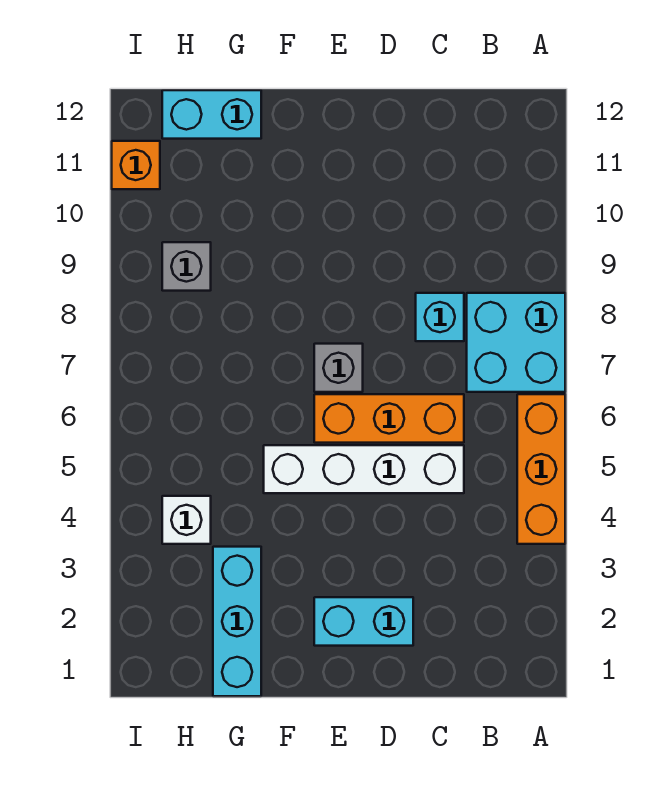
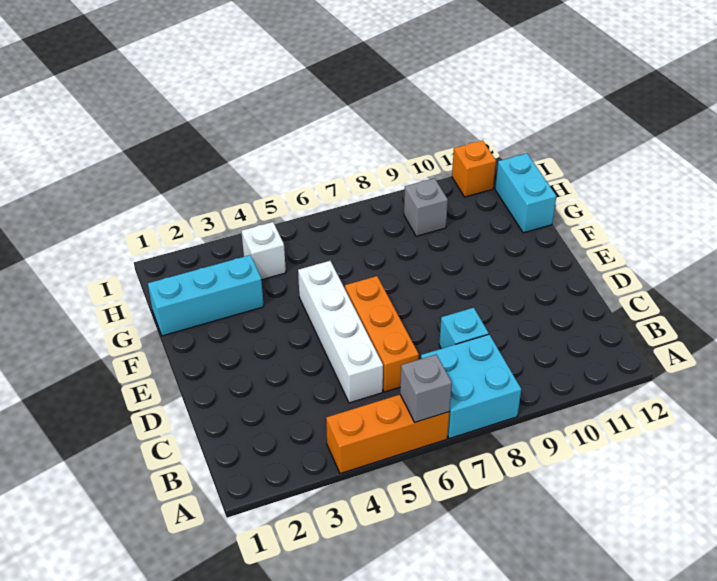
cyan brick D2:E2 level 1 -> none
grey brick E7 level 1 -> grey brick A6 level 2

